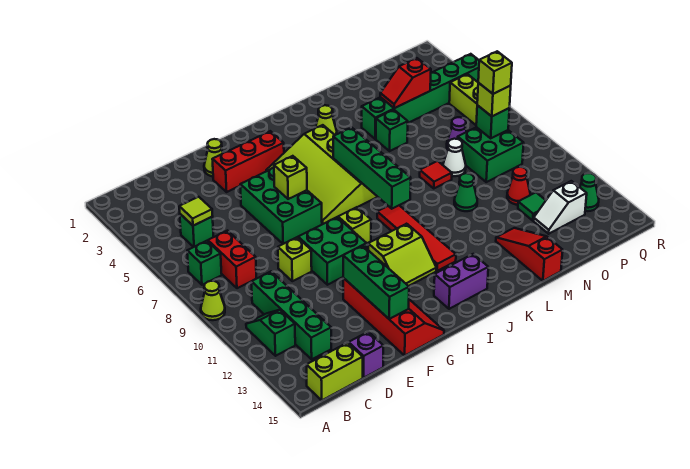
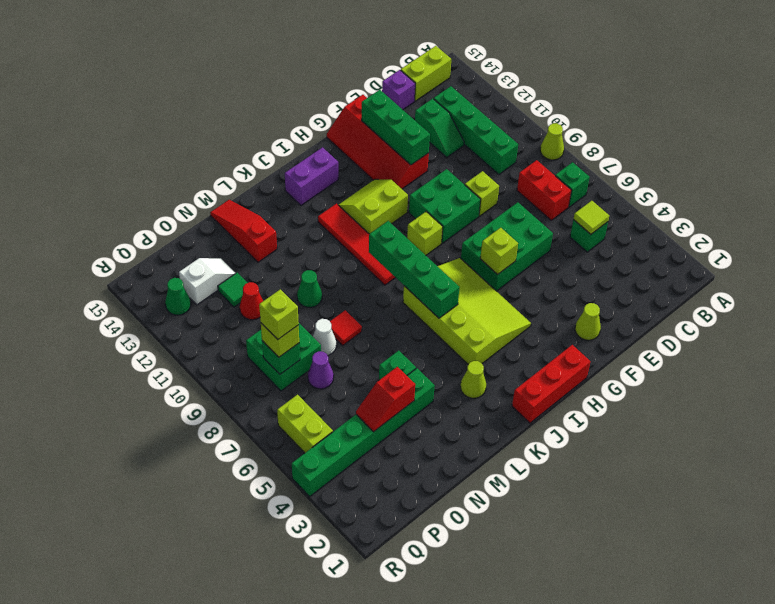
green slope B11:B12 level 1 top 12 -> green slope D12:D13 level 1 top 13
red brick F3:H3 level 1 -> red brick H1:J1 level 1
green brick F5:G7 level 1 -> green brick E6:G7 level 1
red slope M13:M15 level 1 top 15 -> red slope M13:M15 level 1 top 13
red slope N4:O4 level 2 top O -> red slope N4:O4 level 2 top N

